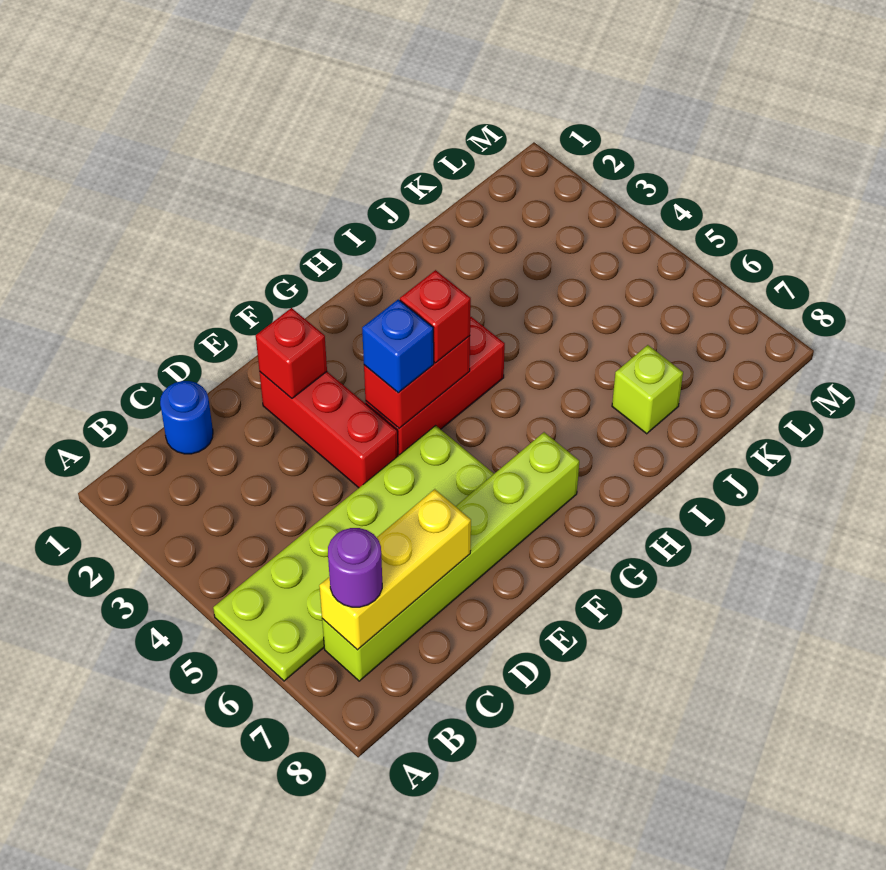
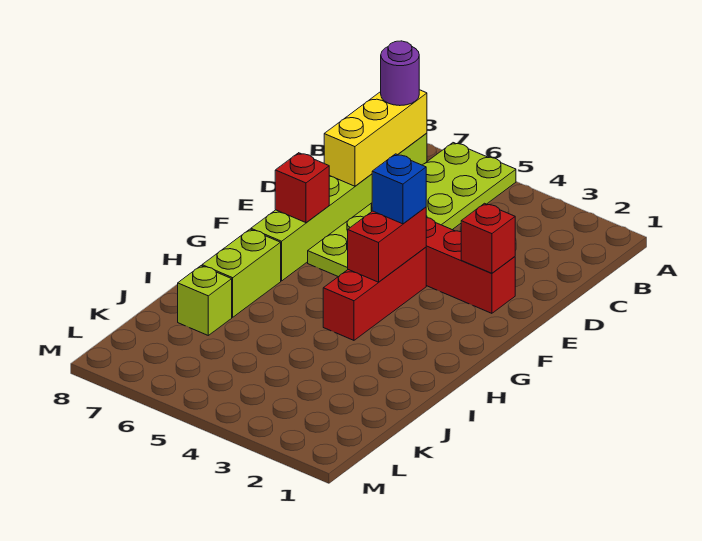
blue round brick C1 level 1 -> none
red brick G4 level 3 -> red brick F7 level 2
none -> lime brick H7:I7 level 1

